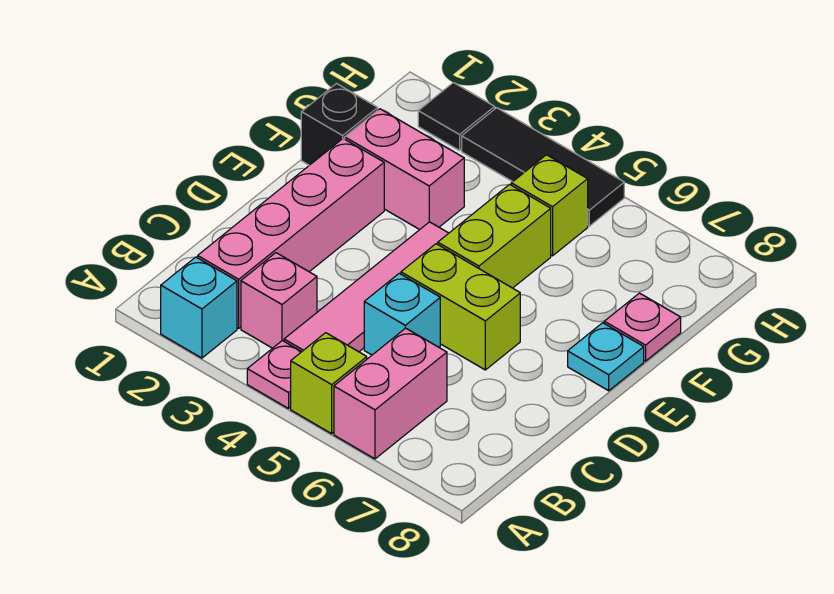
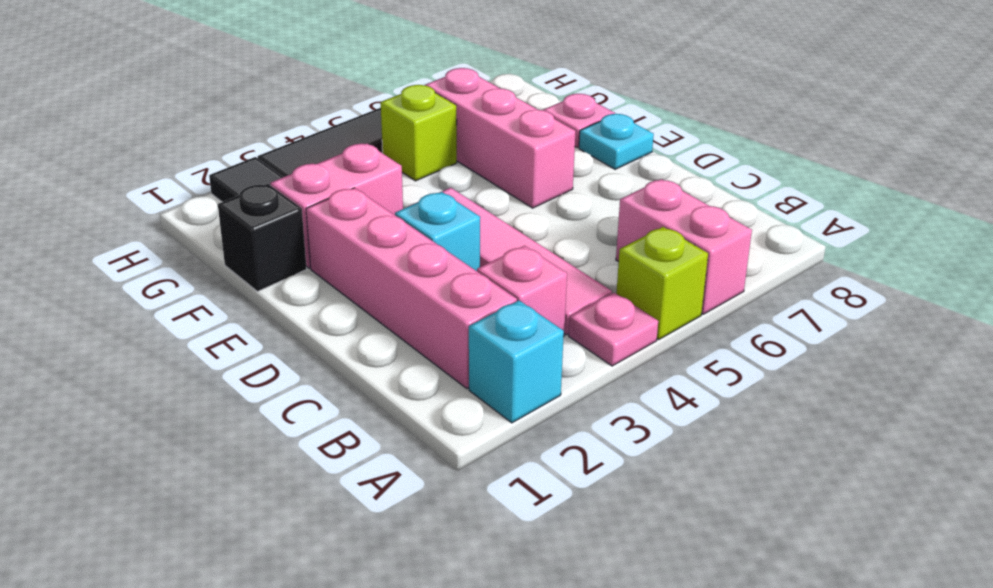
cyan brick C5 level 1 -> cyan brick D3 level 1
lime brick D5:D6 level 1 -> none
lime brick E5:F5 level 1 -> none
none -> pink brick E6:G6 level 1

